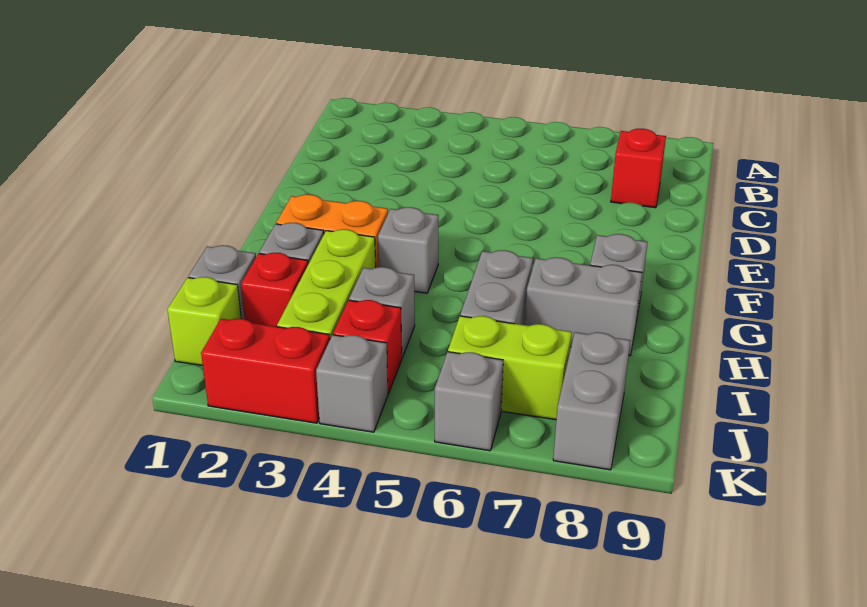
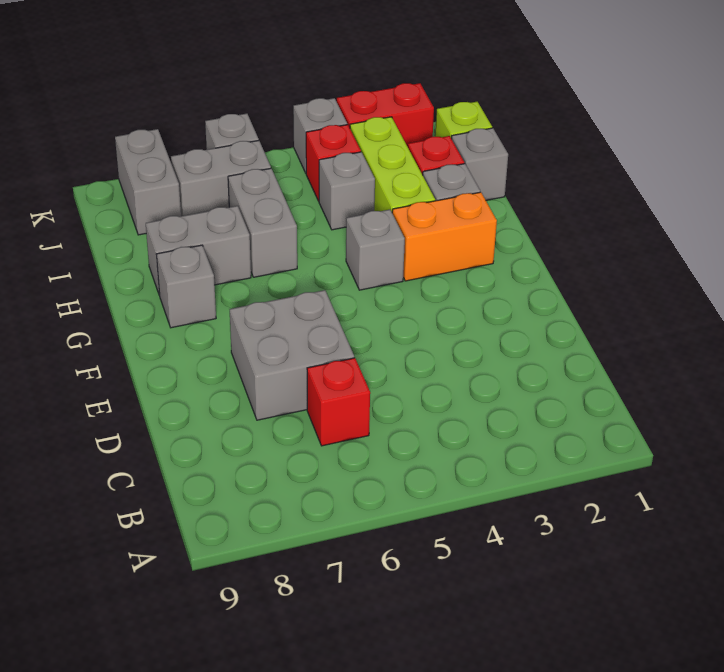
red brick C8 level 1 -> red brick C6 level 1
none -> grey brick D6:E7 level 1
lime brick J6:J7 level 1 -> grey brick J6:J7 level 1

